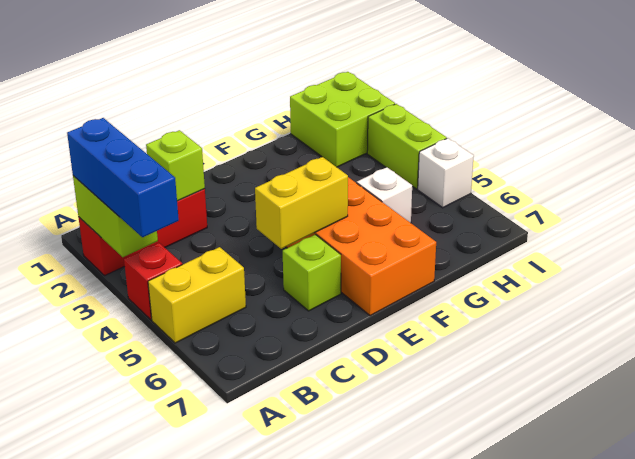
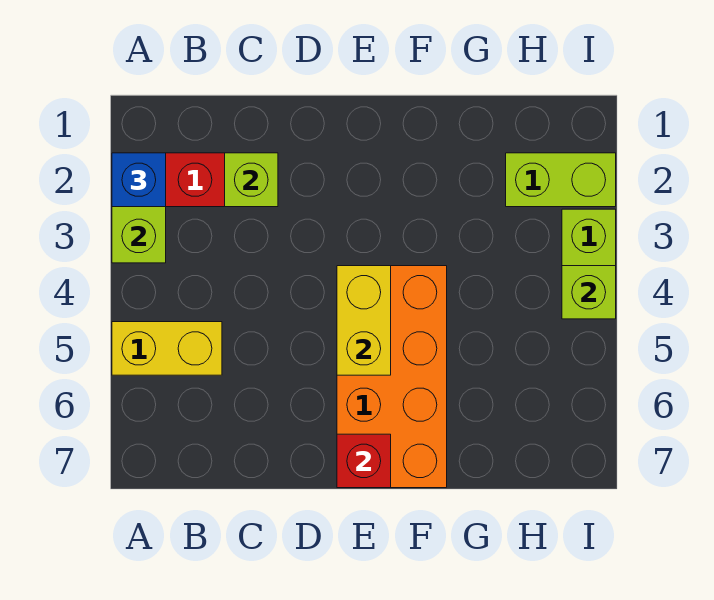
blue brick A2:A4 level 3 -> blue brick A2 level 3
red brick A4 level 1 -> red brick E7 level 2
yellow brick D5:E5 level 2 -> yellow brick E4:E5 level 2
lime brick D6 level 1 -> lime brick I4 level 2
white brick G5 level 1 -> none
lime brick H1:I2 level 1 -> lime brick H2:I2 level 1
white brick I5 level 1 -> none

